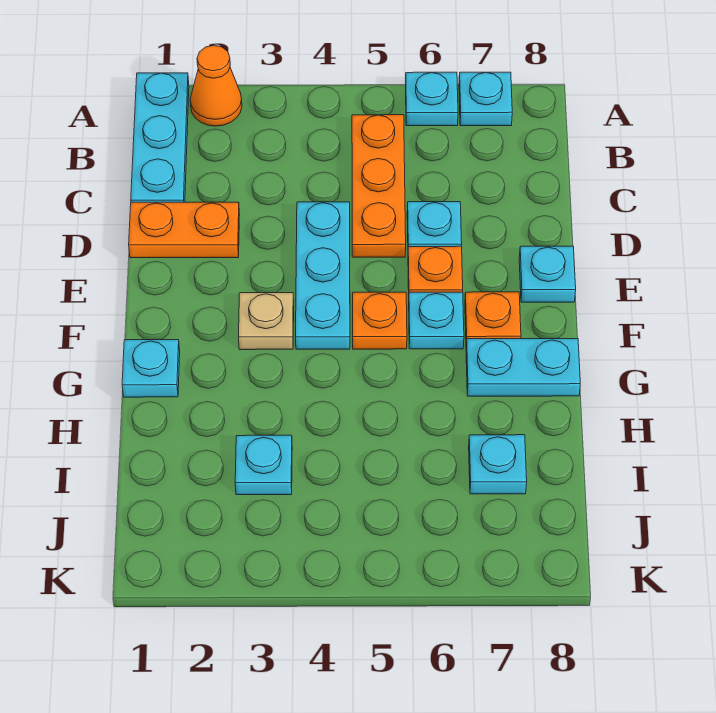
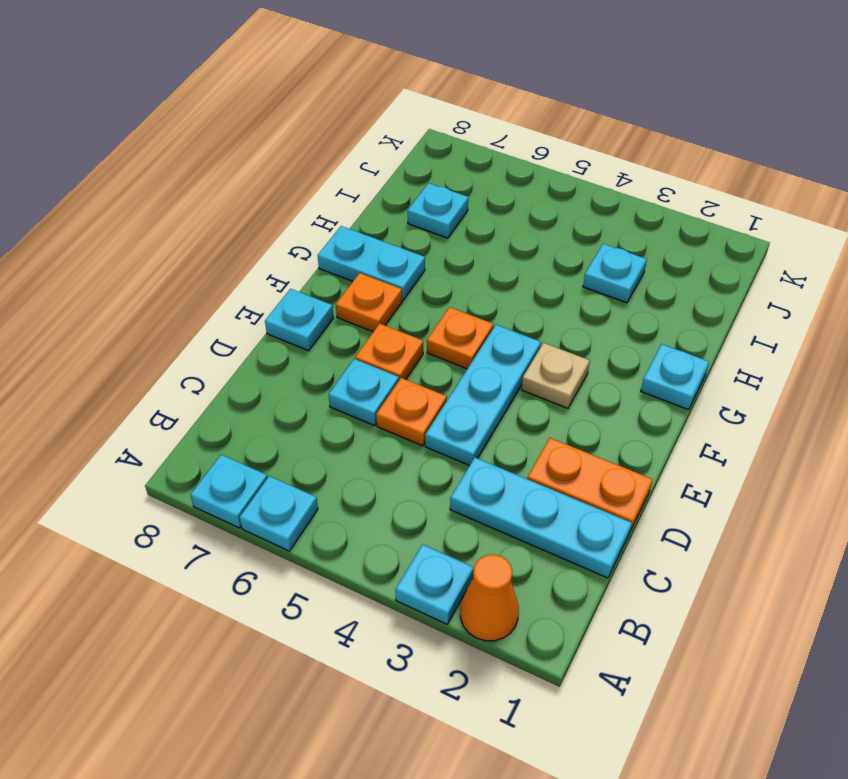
cyan plate A1:C1 level 1 -> cyan plate C1:C3 level 1
orange plate B5:D5 level 1 -> orange plate D5 level 1
cyan plate F6 level 1 -> cyan plate A3 level 1

